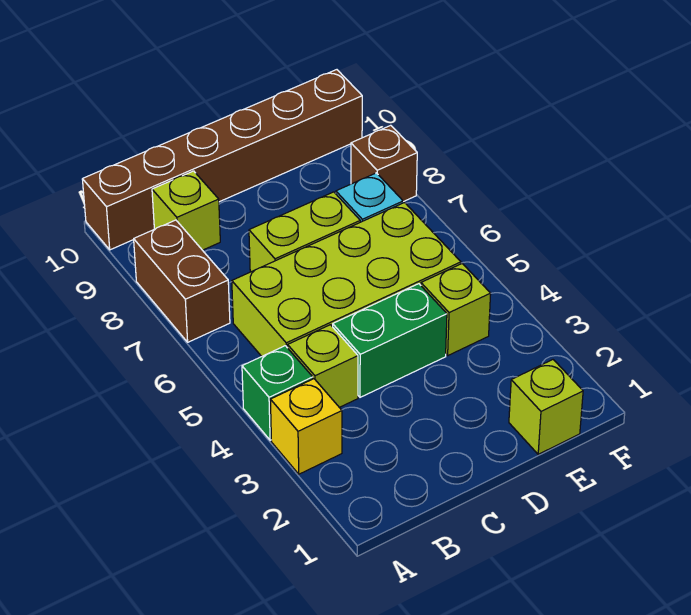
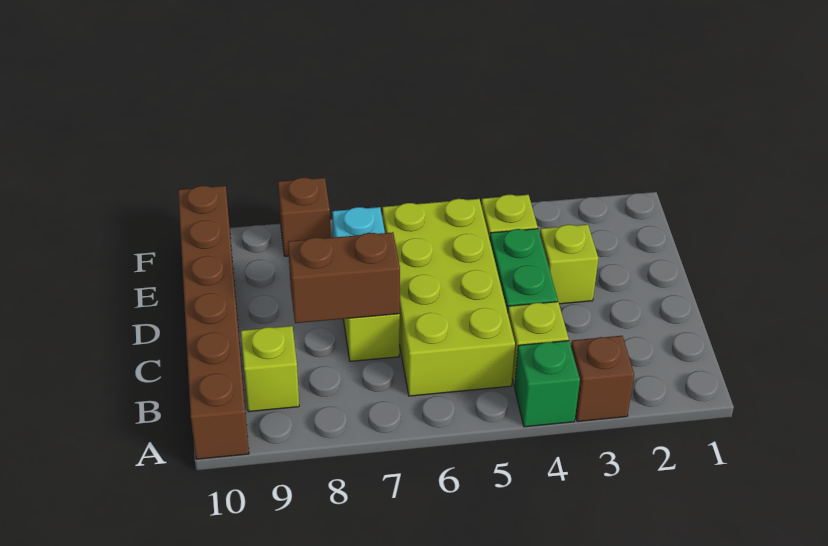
yellow brick A3 level 1 -> brown brick A3 level 1
brown brick A7:A8 level 1 -> brown brick C7:C8 level 2
lime brick E1 level 1 -> lime brick D3 level 1

